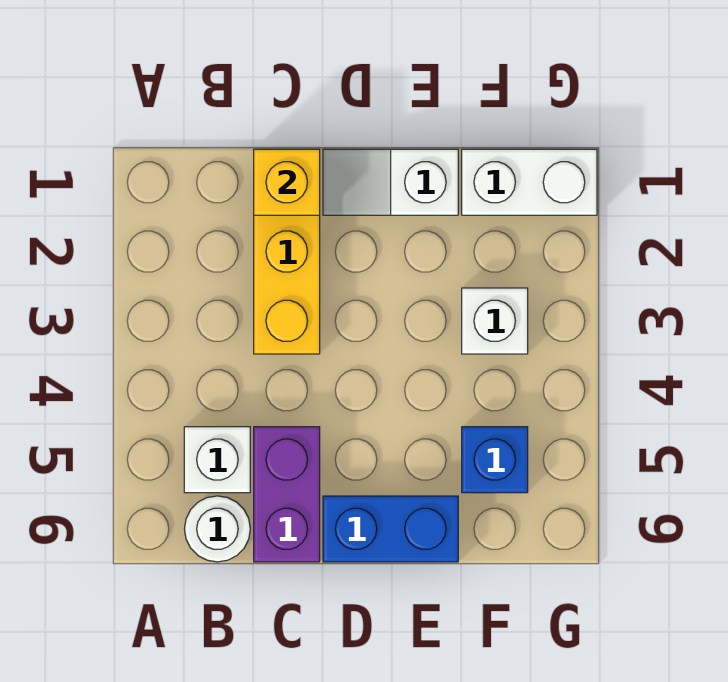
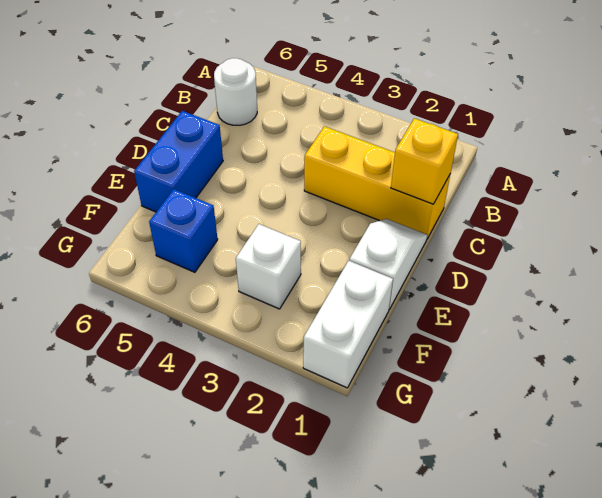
white brick B5 level 1 -> none
purple brick C5:C6 level 1 -> none

